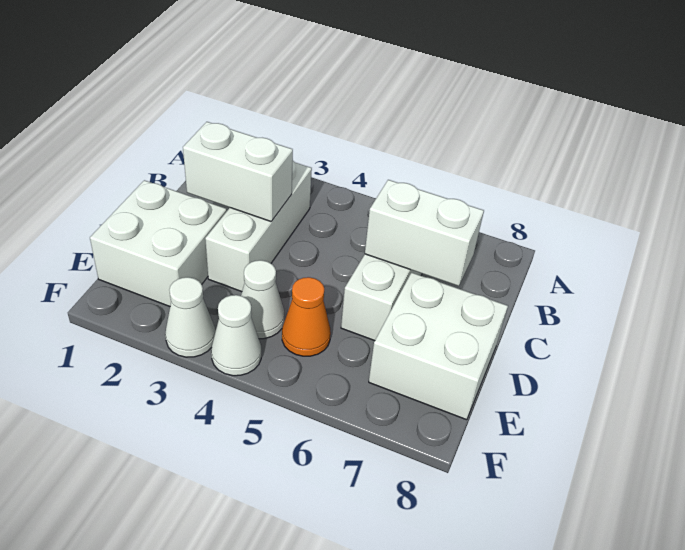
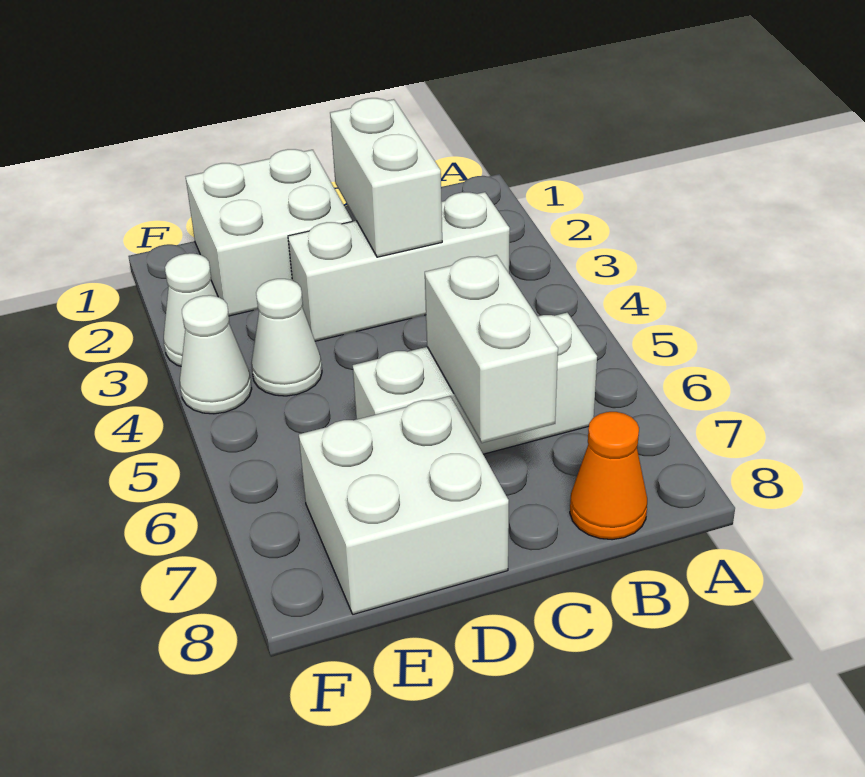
orange cone E5 level 1 -> orange cone B8 level 1

